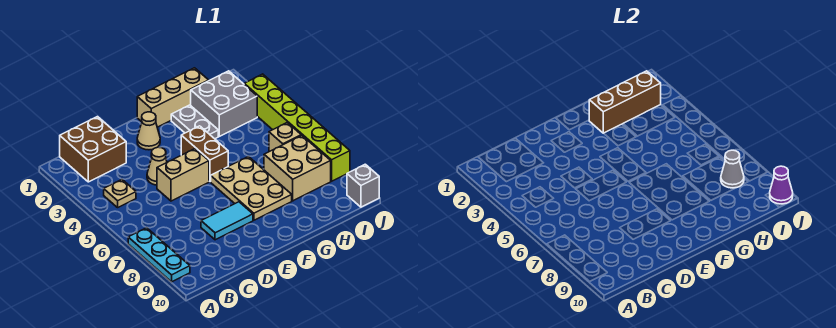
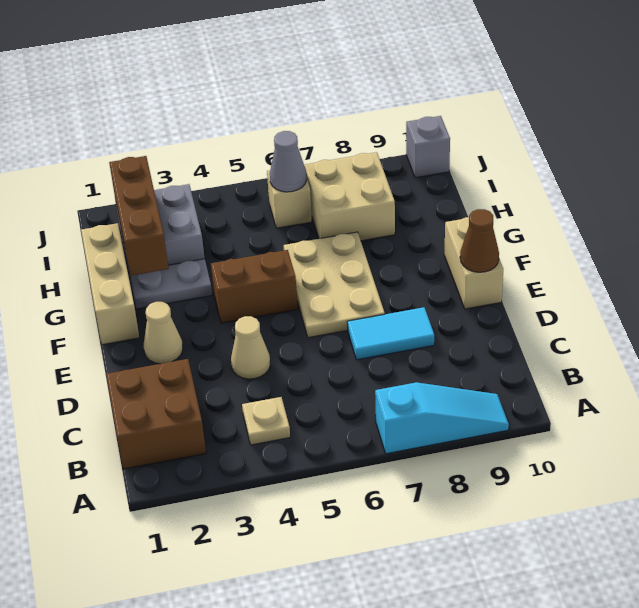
cyan plate A7:A9 level 1 -> cyan slope A7:A9 level 1 top 7
tan brick D5:E5 level 1 -> tan brick E10:F10 level 1
cyan tile D8:E8 level 1 -> cyan tile D7:D8 level 1
none -> brown cone E10 level 2
tan plate F6:G8 level 1 -> tan plate E6:G7 level 1
grey cone I8 level 2 -> grey cone I6 level 2
lime brick J3:J8 level 1 -> none
purple cone J10 level 2 -> none

